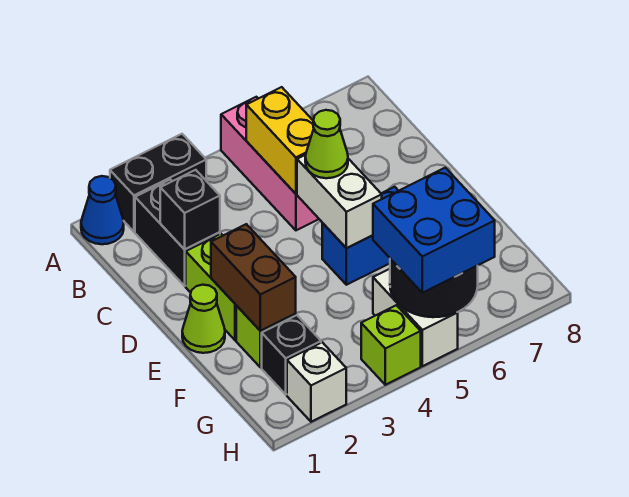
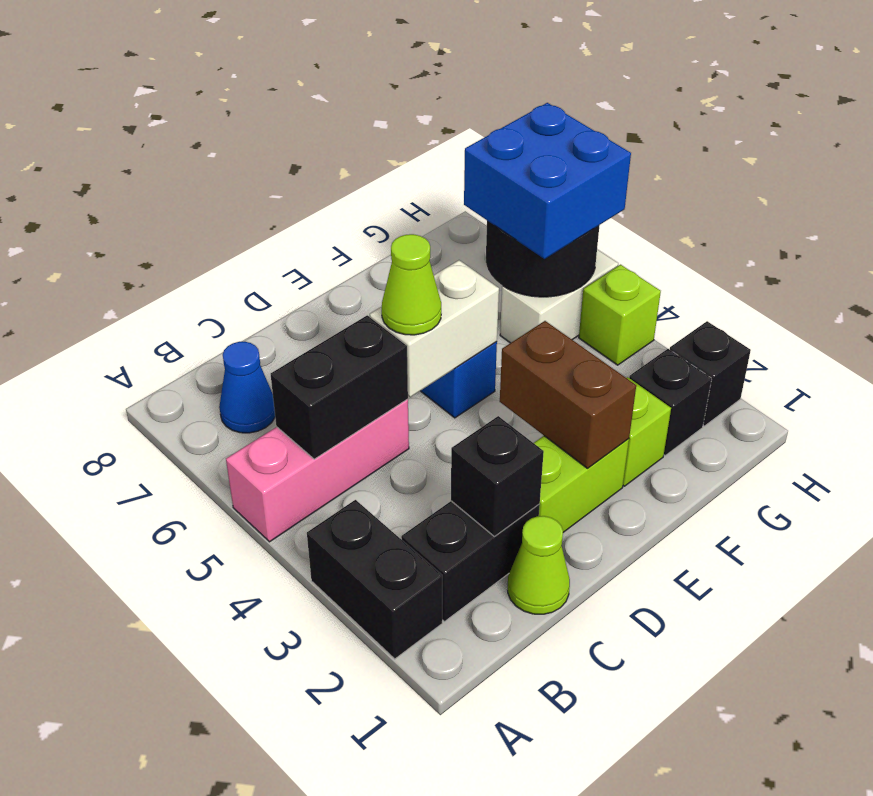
blue cone A1 level 1 -> blue cone B7 level 1
yellow brick B5:C5 level 2 -> black brick B5:C5 level 2
lime cone E1 level 1 -> lime cone C1 level 1
brown brick E2:F2 level 2 -> brown brick E2:E3 level 2
white brick H2 level 1 -> black brick H2 level 1

